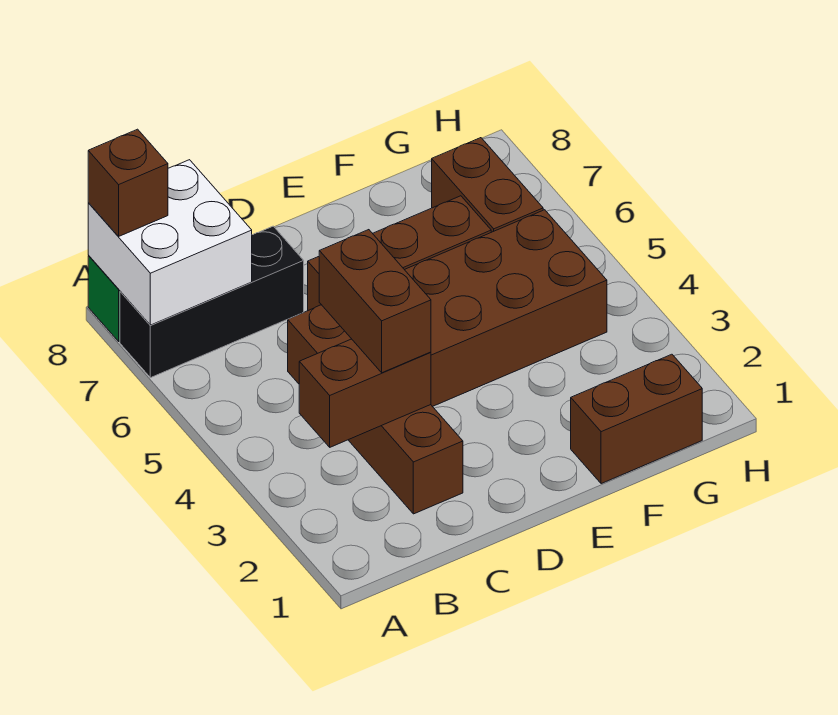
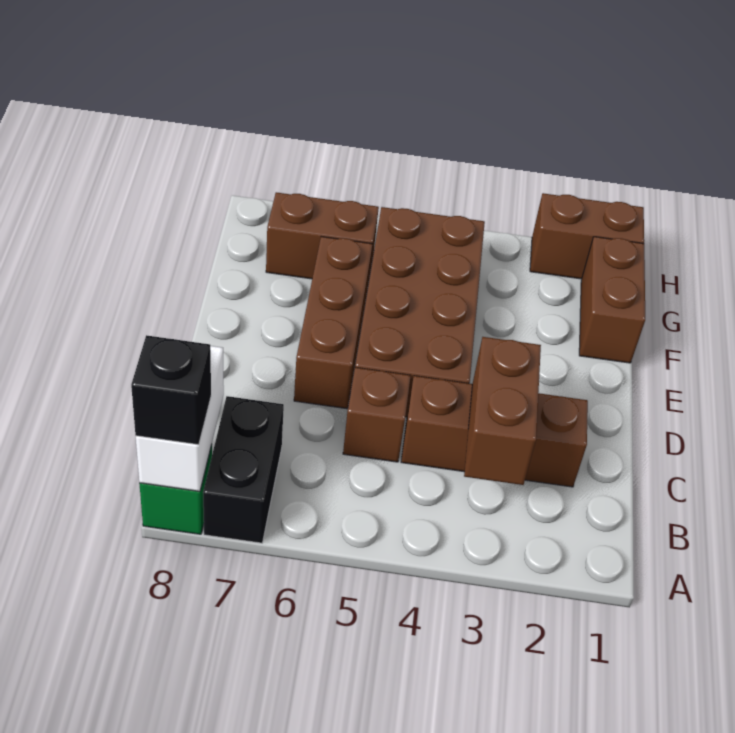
black brick A7:C7 level 1 -> black brick A7:B7 level 1
white brick A7:B8 level 2 -> white brick A8:B8 level 2
brown brick A8 level 3 -> black brick A8 level 3
brown brick C3:C4 level 3 -> brown brick H1:H2 level 1

